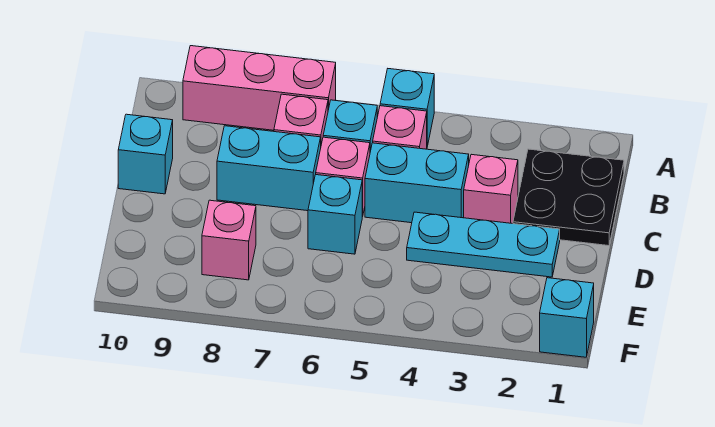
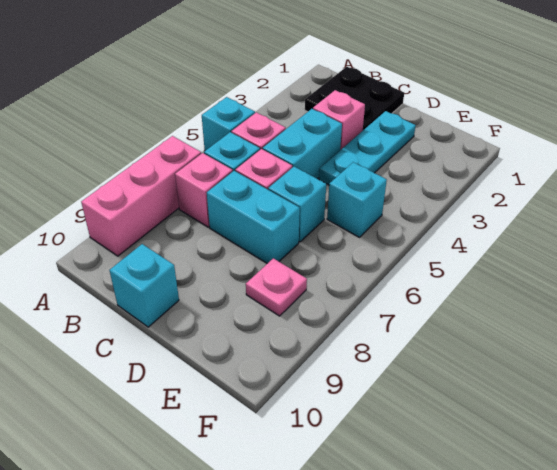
cyan brick C7:C8 level 1 -> cyan brick C7:D7 level 1
pink brick E8 level 1 -> pink plate E8 level 1
cyan brick F1 level 1 -> cyan brick E5 level 1

